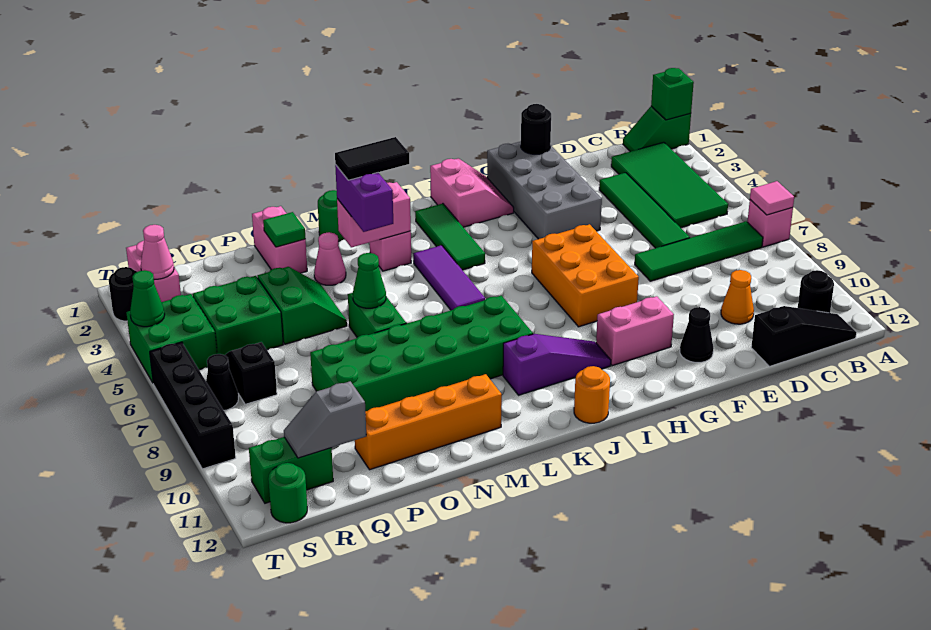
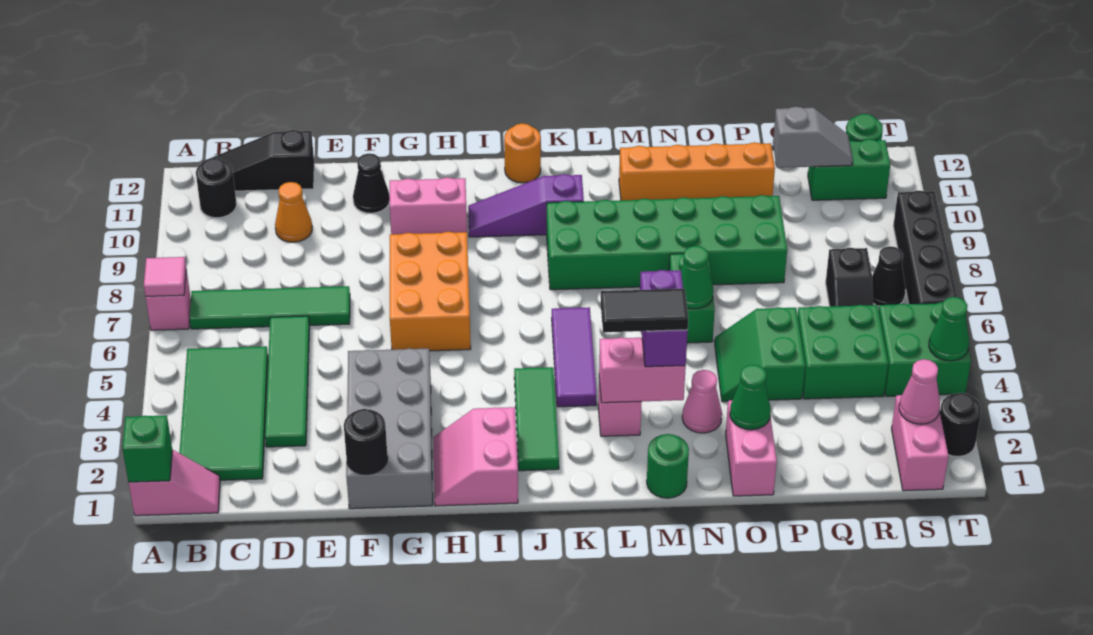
green slope A1:B1 level 1 top A -> pink slope A1:B1 level 1 top A
green tile O2 level 2 -> green cone O2 level 2

